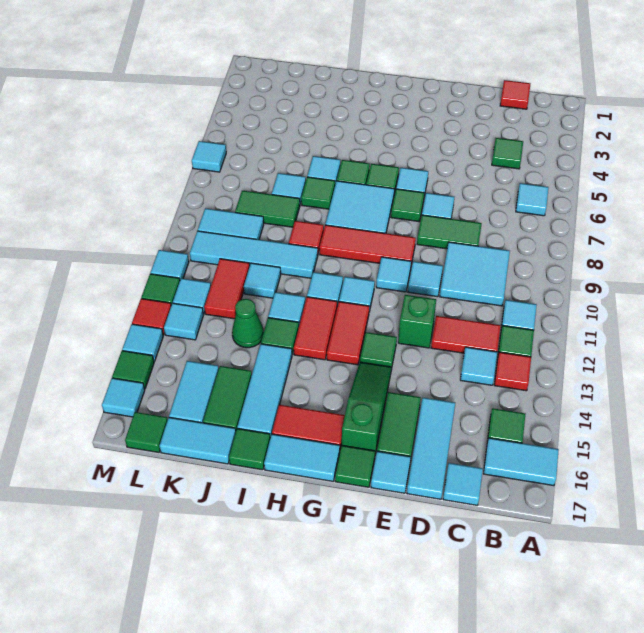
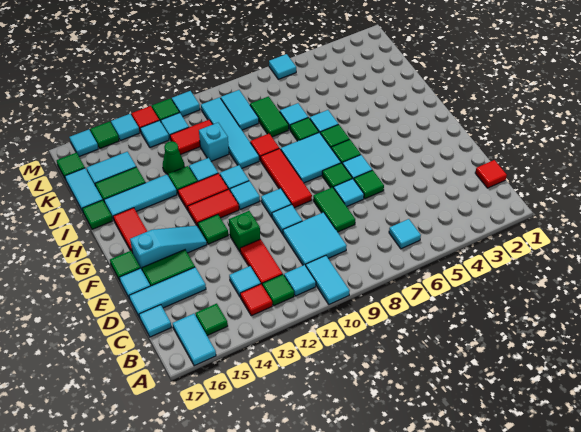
green tile C4 level 1 -> green tile E6 level 1
green slope F14:F16 level 1 top 16 -> cyan slope F14:F16 level 1 top 16
cyan tile G17:H17 level 1 -> cyan tile A10:B10 level 1
cyan tile J11 level 1 -> cyan brick J11 level 1

